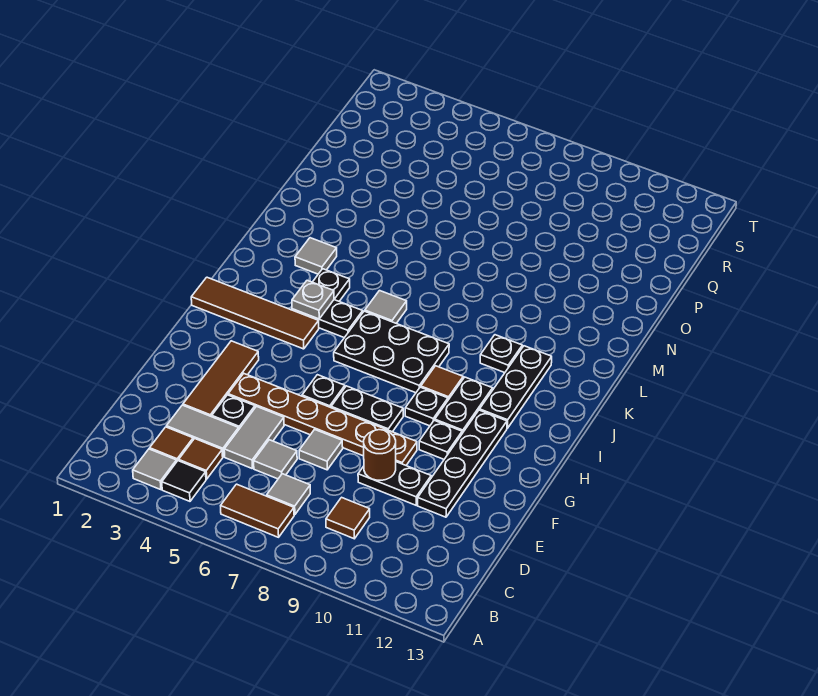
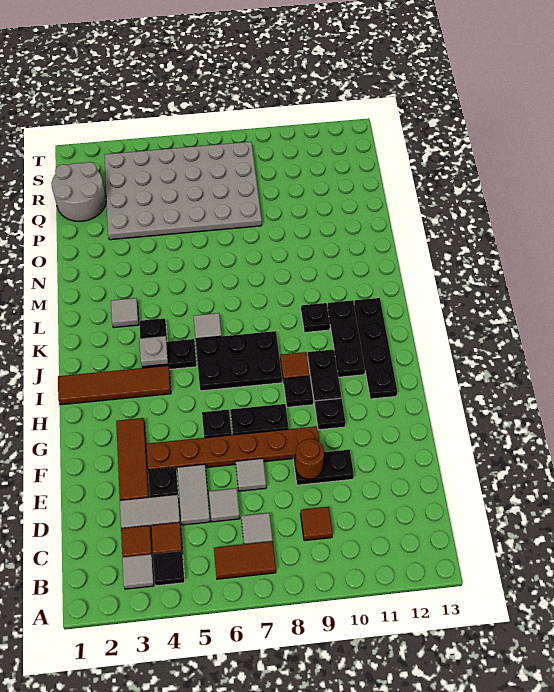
black plate E11:H11 level 1 -> black plate H12:K12 level 1
none -> grey plate P3:S8 level 1
none -> grey round brick Q1:R2 level 1

